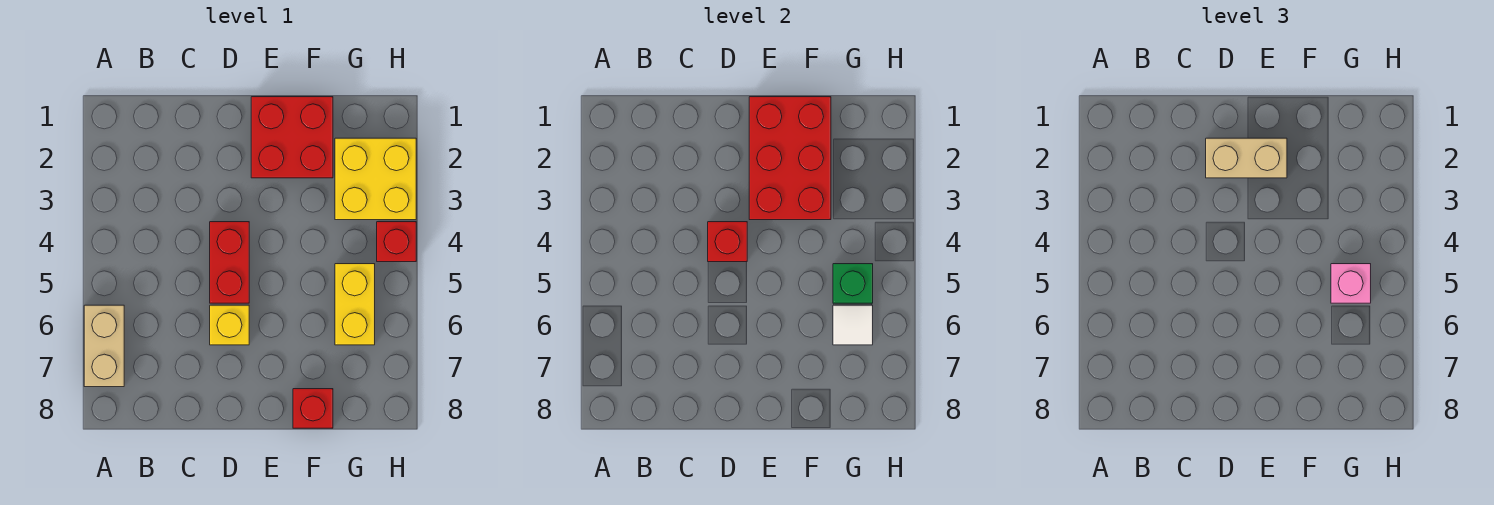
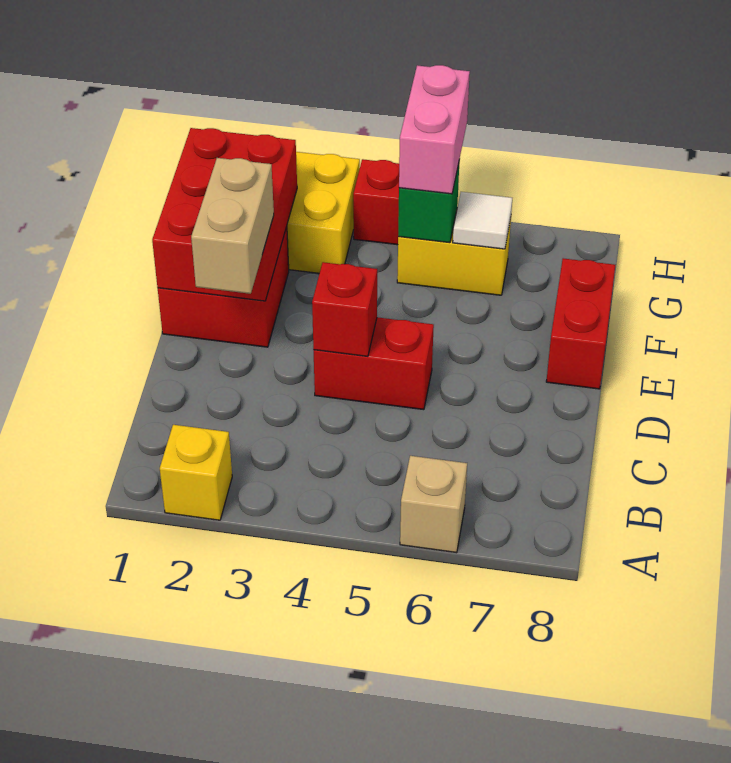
tan brick A6:A7 level 1 -> tan brick A6 level 1
yellow brick D6 level 1 -> yellow brick A2 level 1
red brick E1:F3 level 2 -> red brick E1:G2 level 2
red brick F8 level 1 -> red brick E8:F8 level 1
pink brick G5 level 3 -> pink brick G5:H5 level 3

